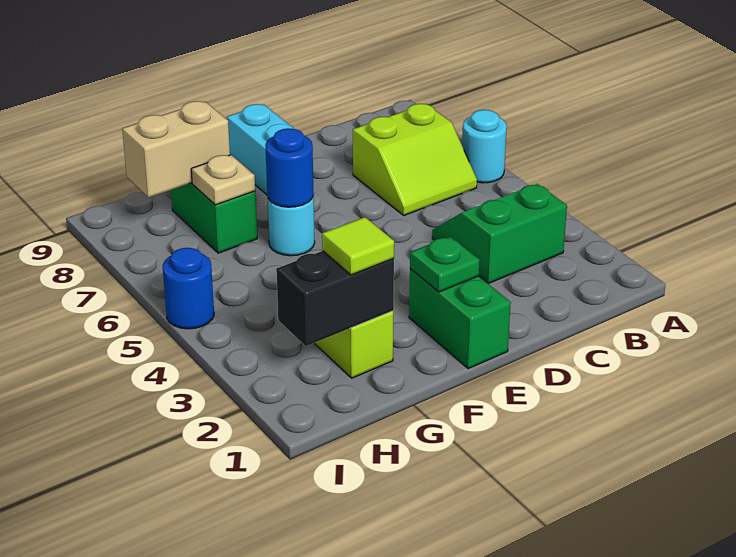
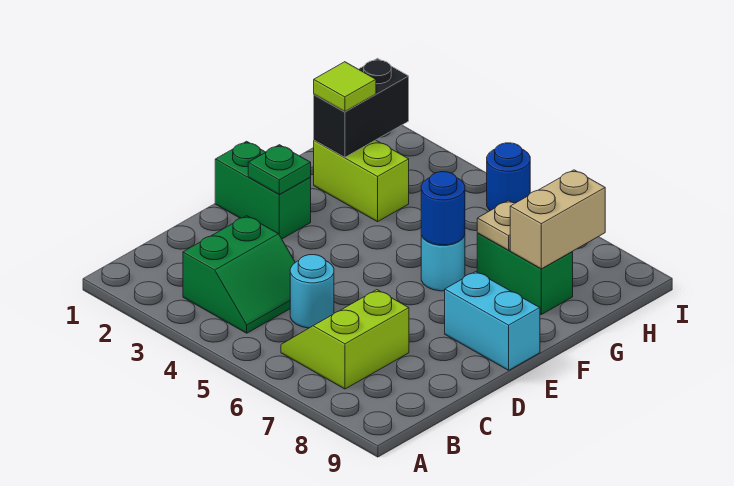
cyan round brick A6 level 1 -> cyan round brick C5 level 1

